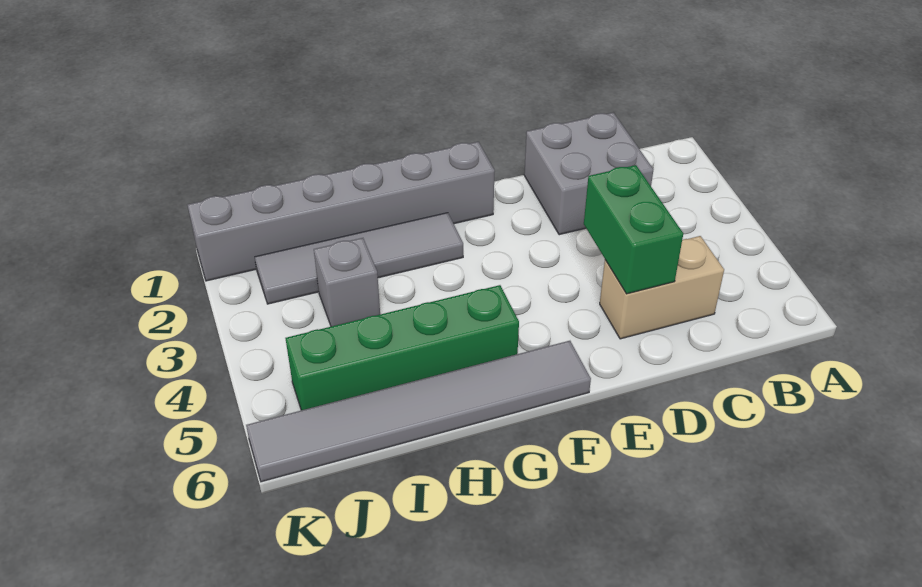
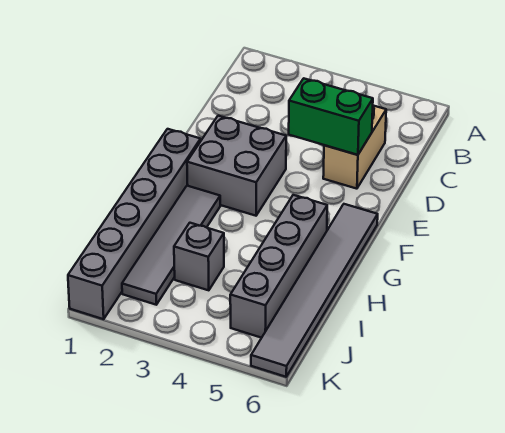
grey brick C1:D2 level 1 -> grey brick E2:F3 level 1
green brick G5:J5 level 1 -> grey brick G5:J5 level 1

